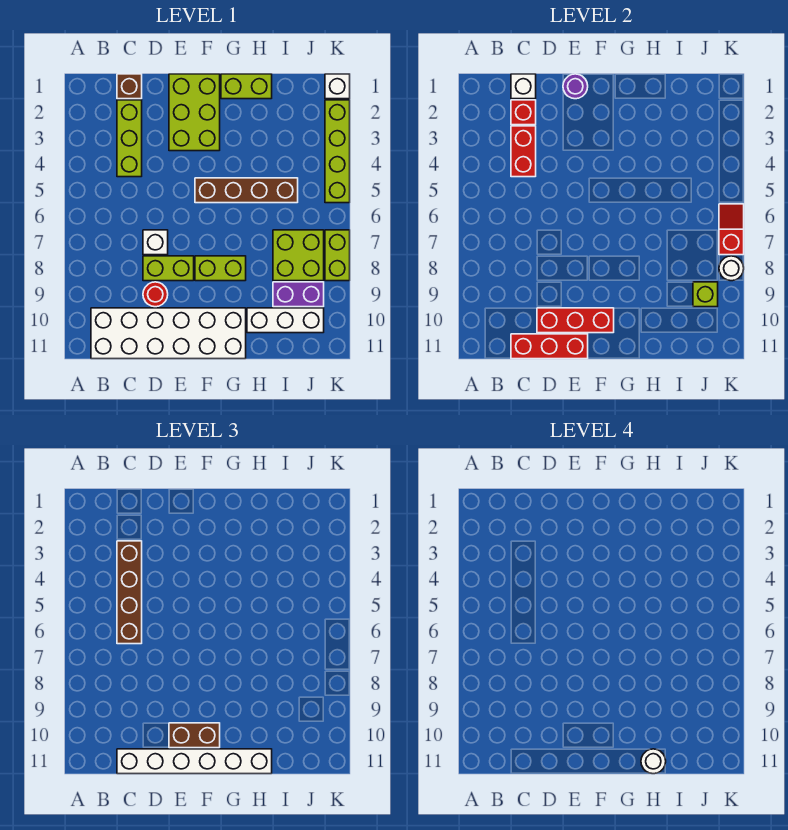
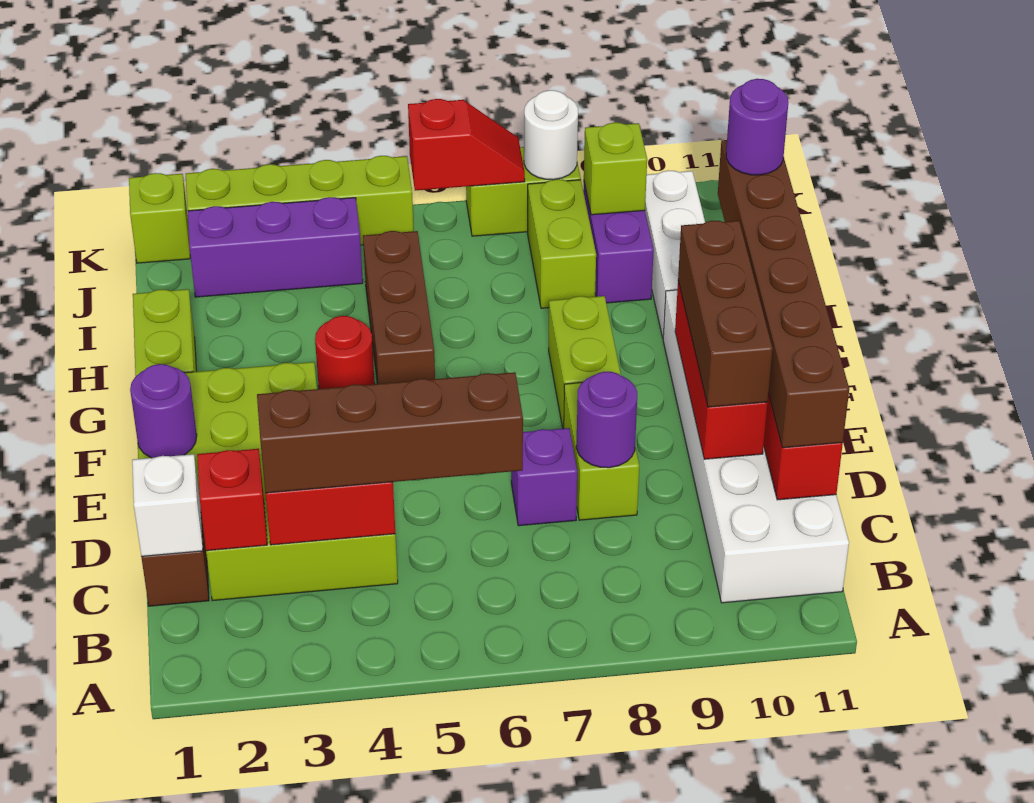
white brick C11:H11 level 3 -> brown brick C11:H11 level 3
white brick D7 level 1 -> purple brick D7 level 1
none -> purple round brick D8 level 2
red round brick D9 level 1 -> red round brick G4 level 1
brown brick E10:F10 level 3 -> brown brick D10:F10 level 3
brown brick F5:I5 level 1 -> brown brick G5:I5 level 1
white round brick H11 level 4 -> purple round brick H11 level 4
lime brick I7:J8 level 1 -> lime brick I8:J8 level 1
none -> purple brick J2:J4 level 1
white brick K1 level 1 -> lime brick K1 level 1
red slope K6:K7 level 2 top 7 -> red slope K6:K7 level 2 top 6

